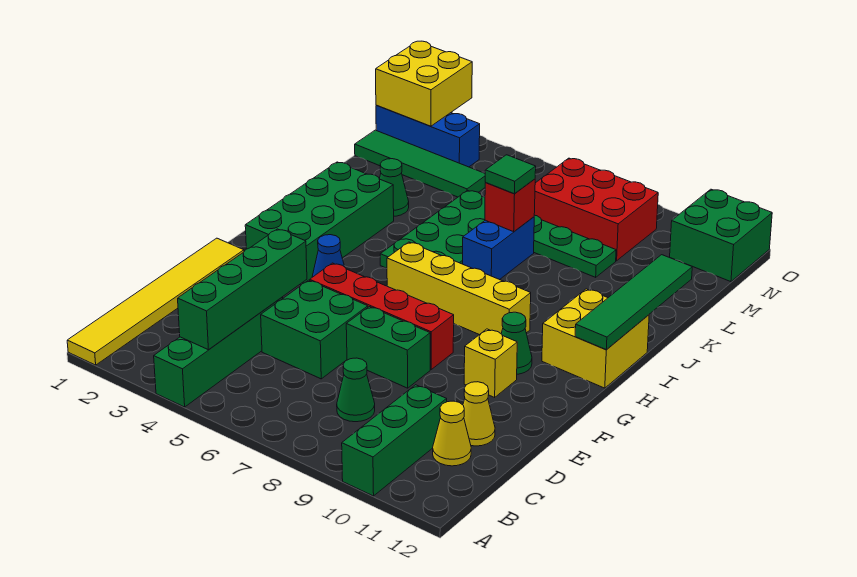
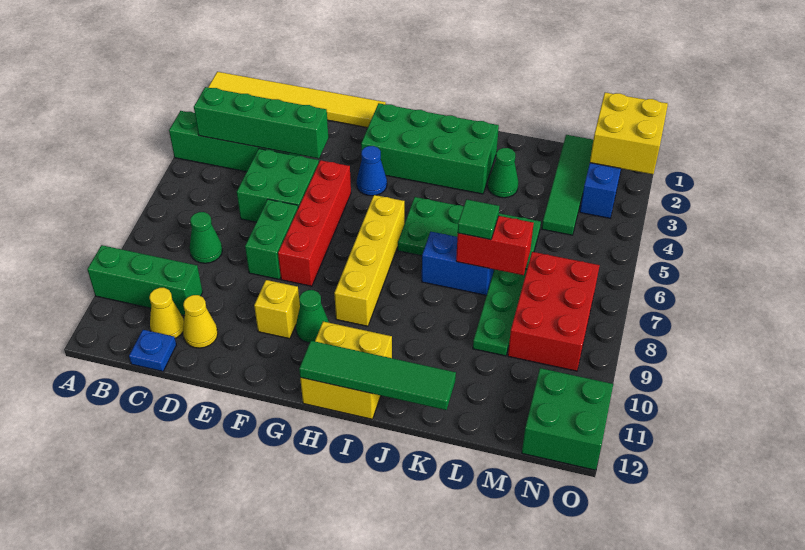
none -> blue plate C12 level 1
red brick K7 level 2 -> red brick K7:L7 level 2

